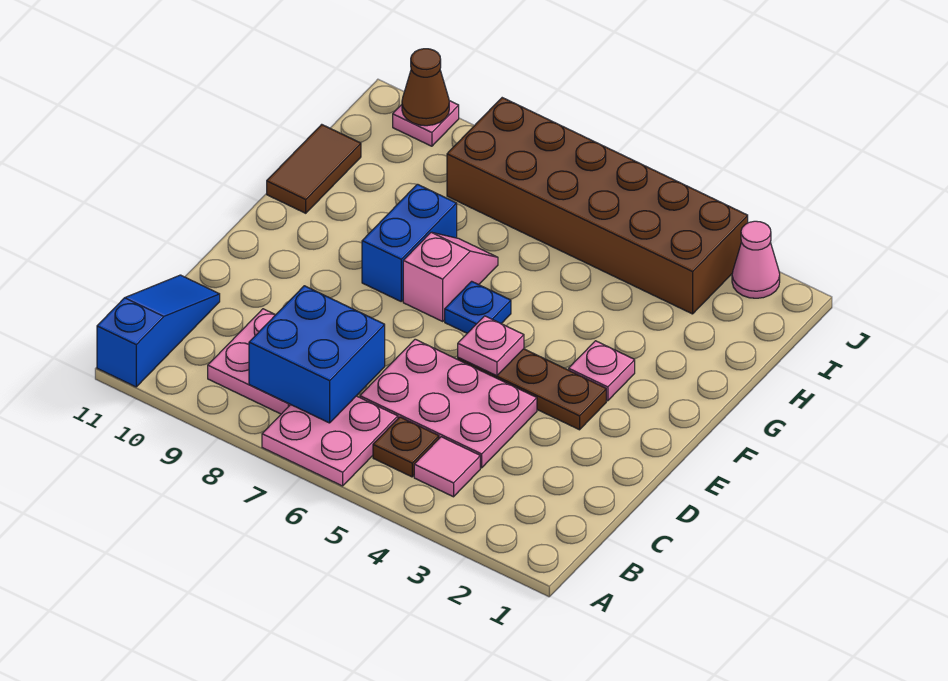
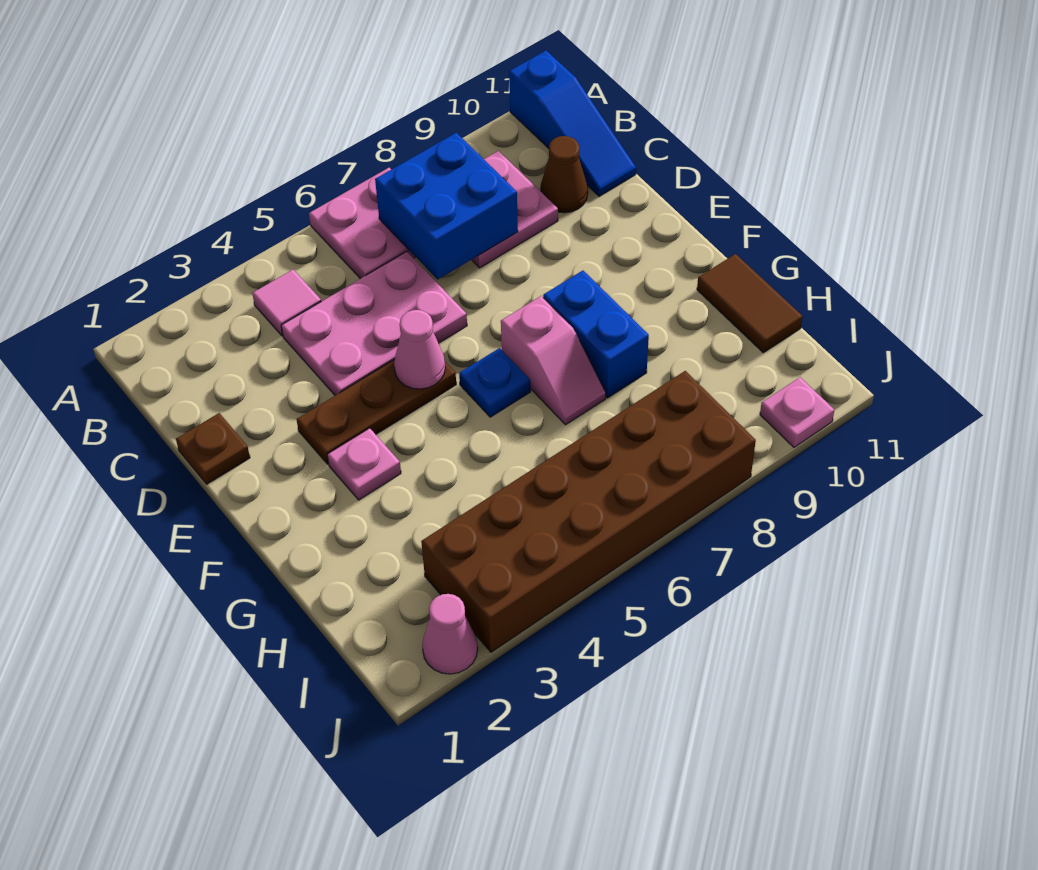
brown plate B5 level 1 -> brown plate D1 level 1
pink plate E5 level 2 -> pink cone E5 level 2
brown cone J10 level 2 -> brown cone C10 level 1

